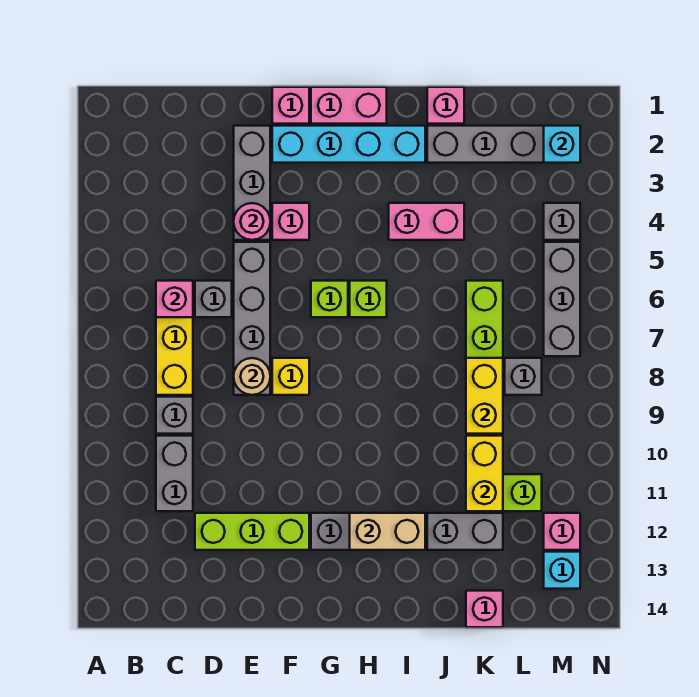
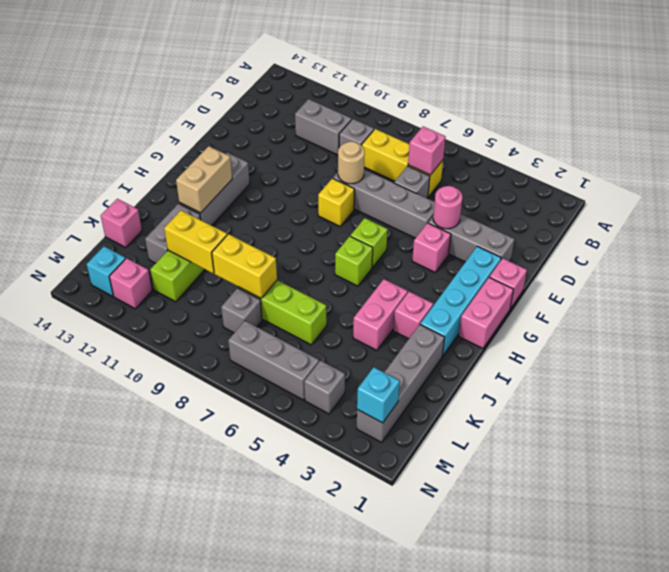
lime brick D12:F12 level 1 -> none
pink brick J1 level 1 -> pink brick I3 level 1

